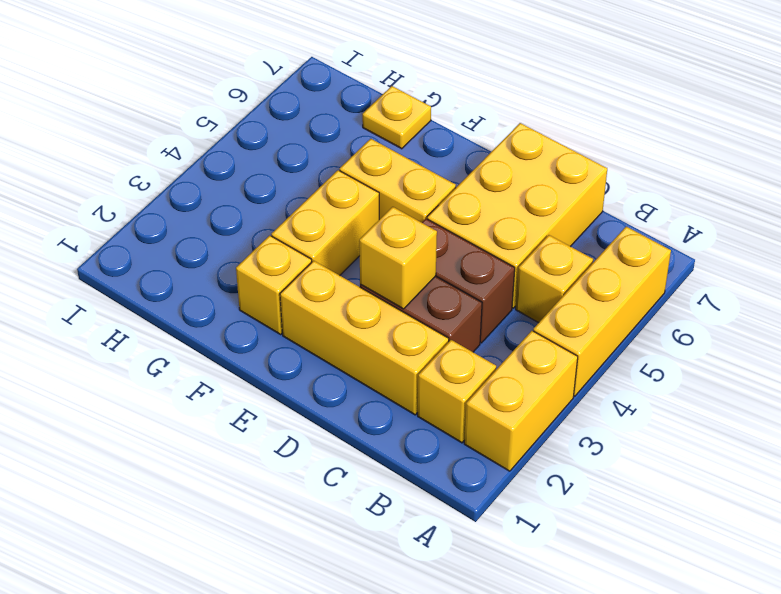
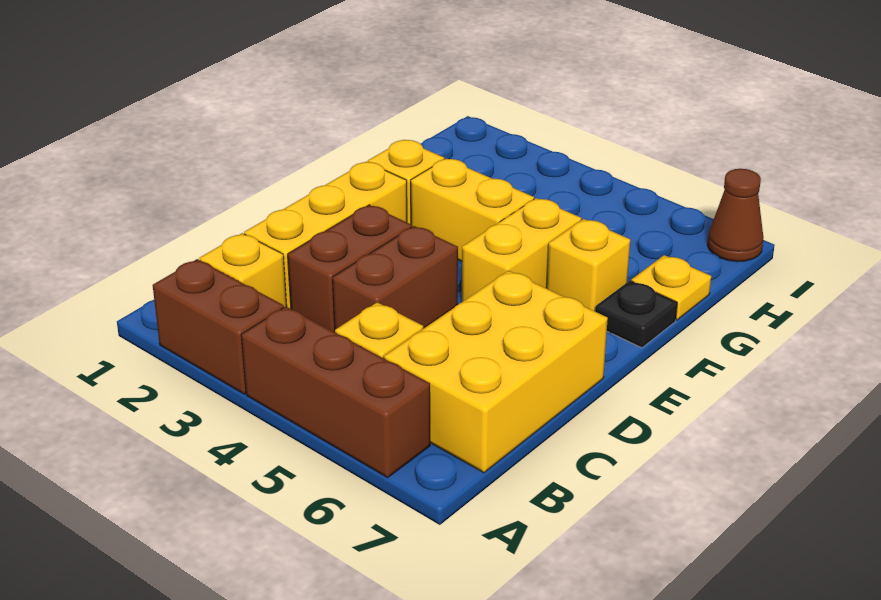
yellow brick A2:A3 level 1 -> brown brick A2:A3 level 1
yellow brick A4:A6 level 1 -> brown brick A4:A6 level 1
yellow brick C5:D7 level 1 -> yellow brick B6:D7 level 1
yellow brick D3 level 2 -> yellow brick F6 level 1
none -> black plate F7 level 1
none -> brown cone I7 level 1

